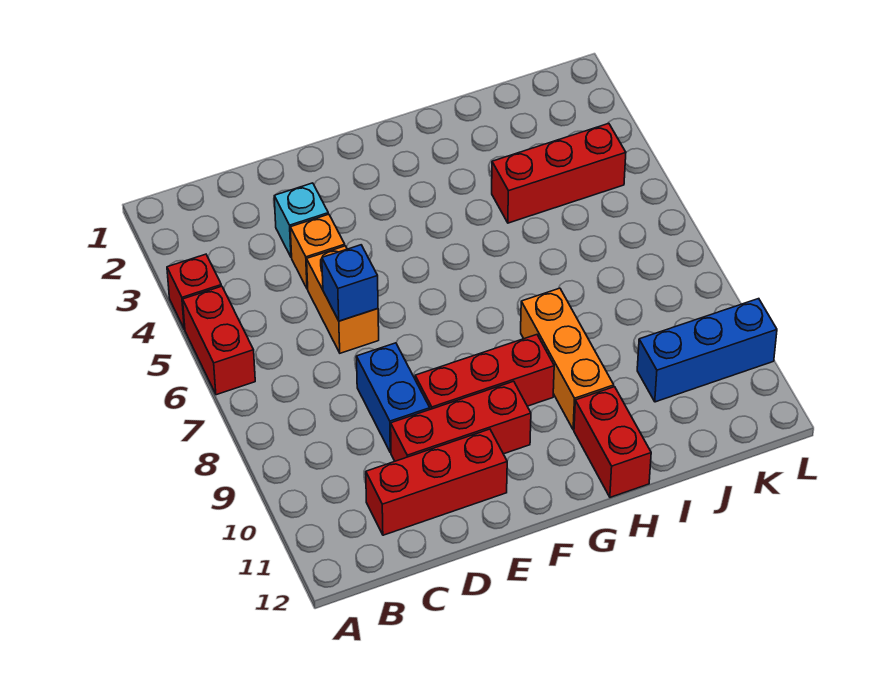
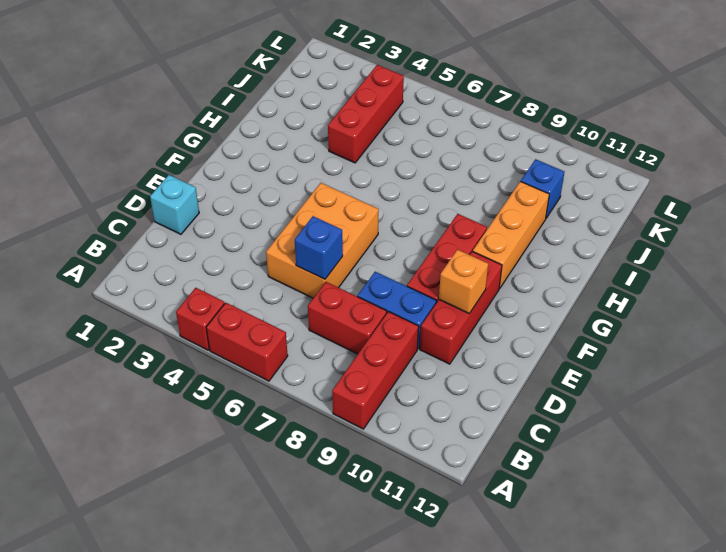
red brick C11:E11 level 1 -> red brick A9:C9 level 1
cyan brick D3 level 1 -> cyan brick D1 level 1
orange brick D4 level 1 -> orange brick E10 level 2
orange brick D5:D6 level 1 -> orange brick D5:F6 level 1
orange brick H8:H10 level 1 -> orange brick G10:I10 level 1
red brick H11:H12 level 1 -> red brick C7:C8 level 1
blue brick J10:L10 level 1 -> blue brick J10 level 1

